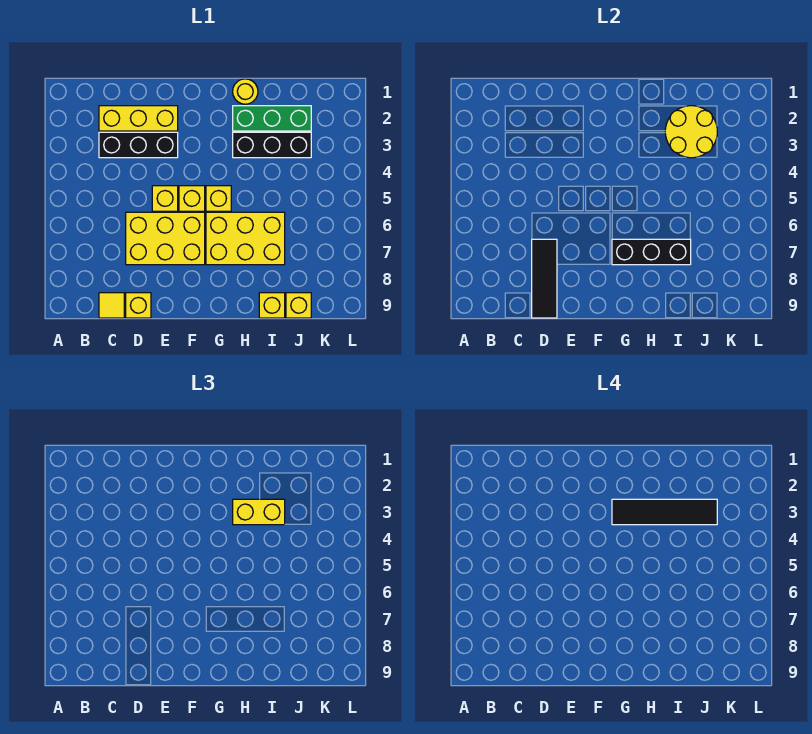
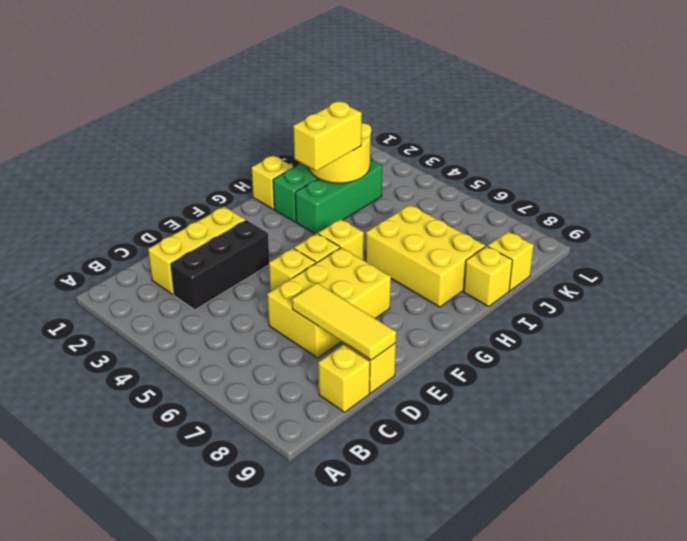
yellow tile C9 level 1 -> yellow brick C9 level 1
black tile D7:D9 level 2 -> yellow tile D7:D9 level 2
black tile G3:J3 level 4 -> none
yellow brick G6:I7 level 1 -> yellow brick H6:I8 level 1
black brick G7:I7 level 2 -> none
yellow round brick H1 level 1 -> yellow brick H1 level 1
black brick H3:J3 level 1 -> green brick H3:J3 level 1

